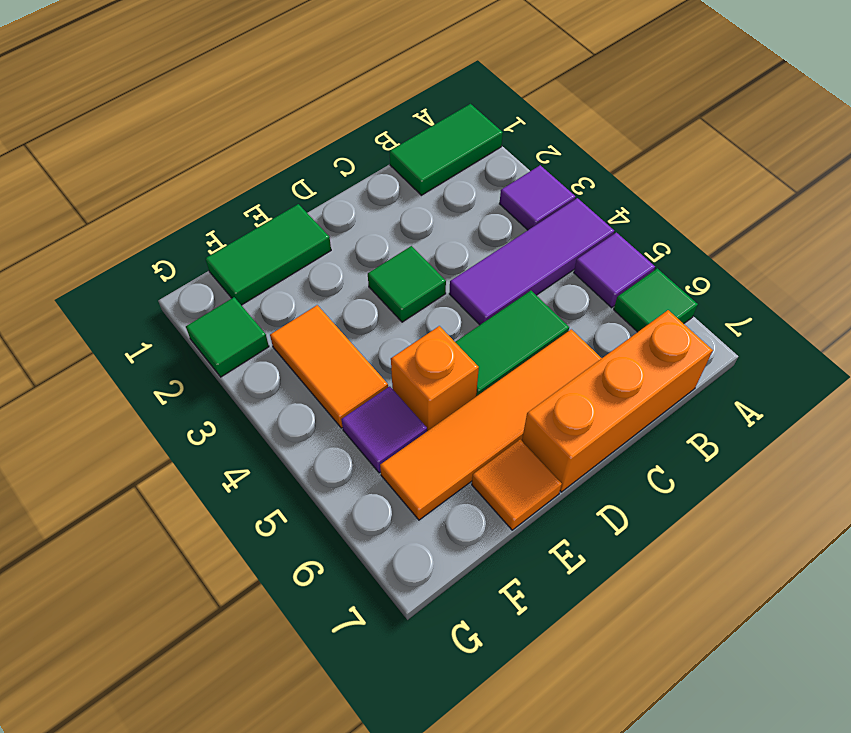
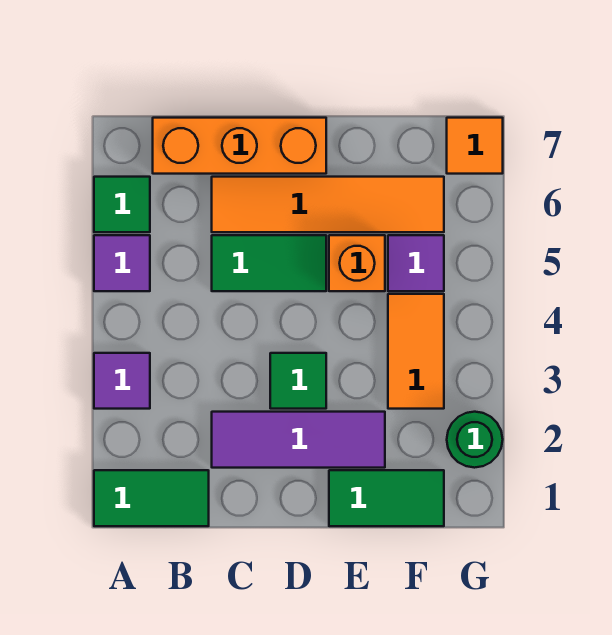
purple tile A4:C4 level 1 -> purple tile C2:E2 level 1
orange tile E7 level 1 -> orange tile G7 level 1
green tile G2 level 1 -> green round brick G2 level 1

